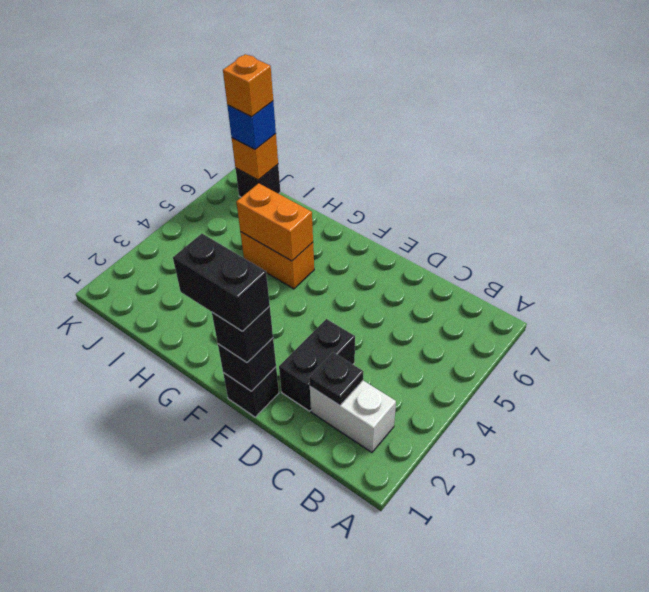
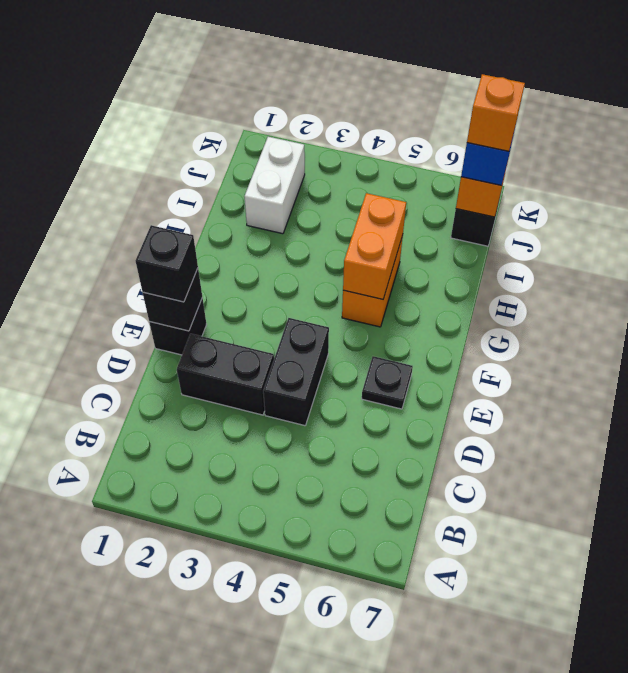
white brick B2:C2 level 1 -> white brick I2:J2 level 1
black plate C2 level 2 -> black plate E6 level 1
black brick E1:F1 level 4 -> black brick D4:E4 level 1

